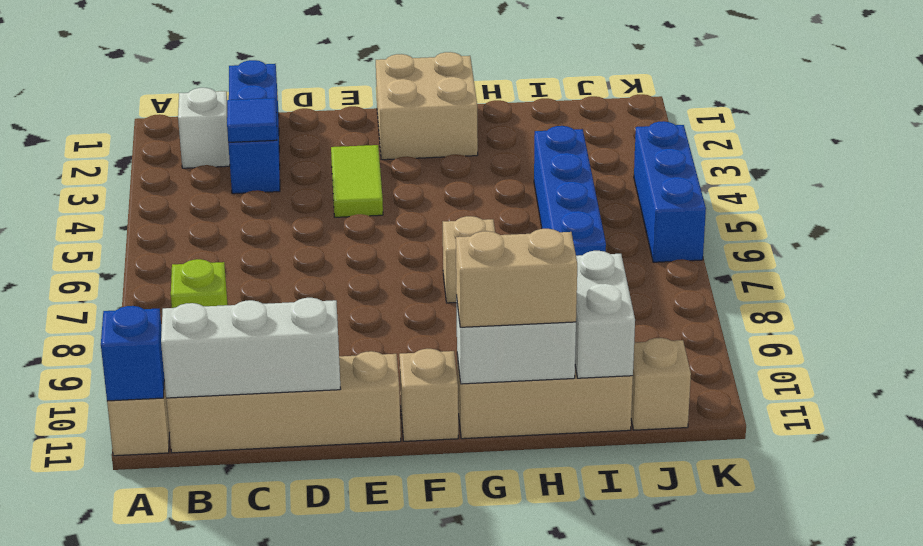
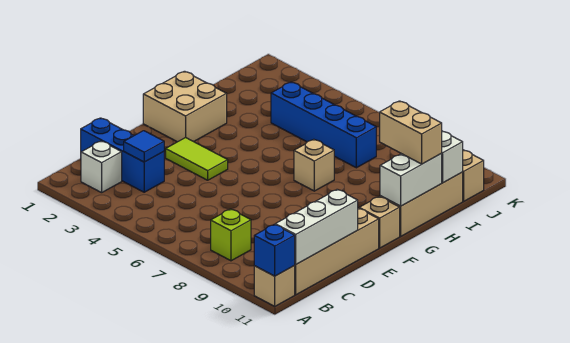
tan brick G11:H11 level 3 -> tan brick H10:H11 level 3
blue brick K4:K6 level 1 -> none

